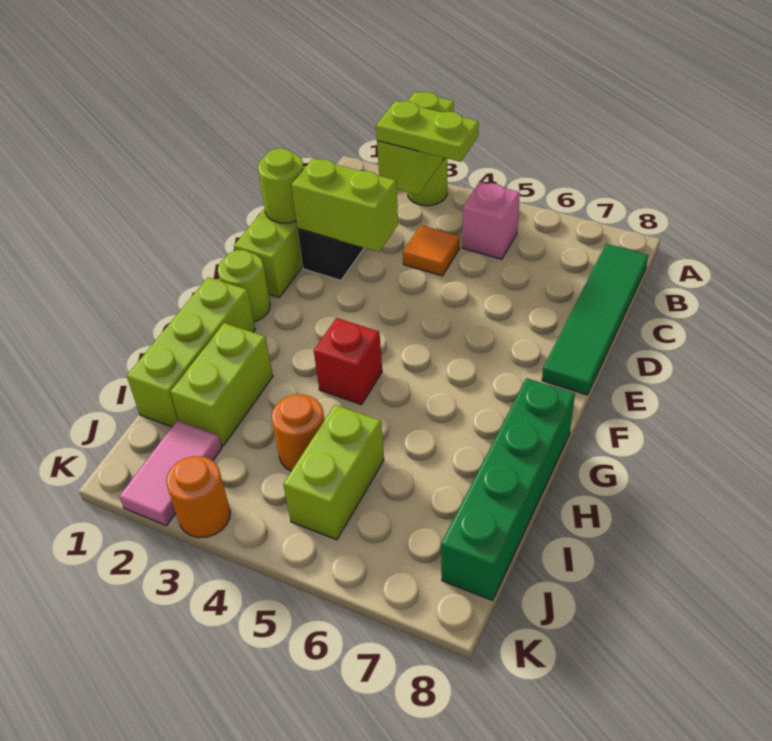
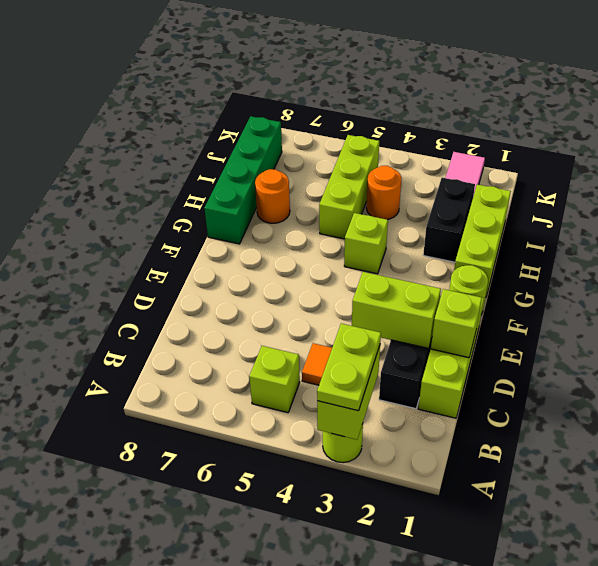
lime plate B3:B4 level 3 -> lime plate A3:B3 level 3
pink brick B5 level 1 -> lime brick B5 level 1
green tile B8:E8 level 1 -> none
lime round brick D1 level 2 -> lime brick D1 level 2
red brick G4 level 1 -> lime brick G4 level 1
lime brick H2:I2 level 1 -> black brick H2:I2 level 1
lime brick I5:J5 level 1 -> lime brick H5:J5 level 1
orange round brick K3 level 1 -> orange round brick H7 level 1

